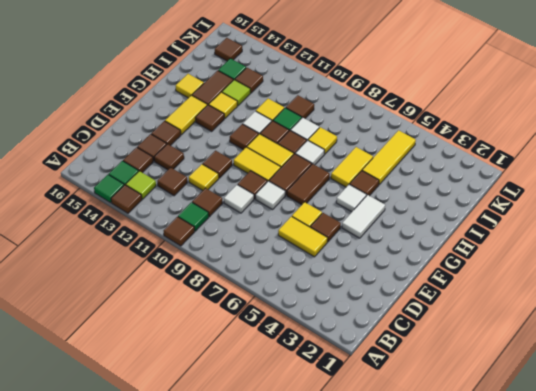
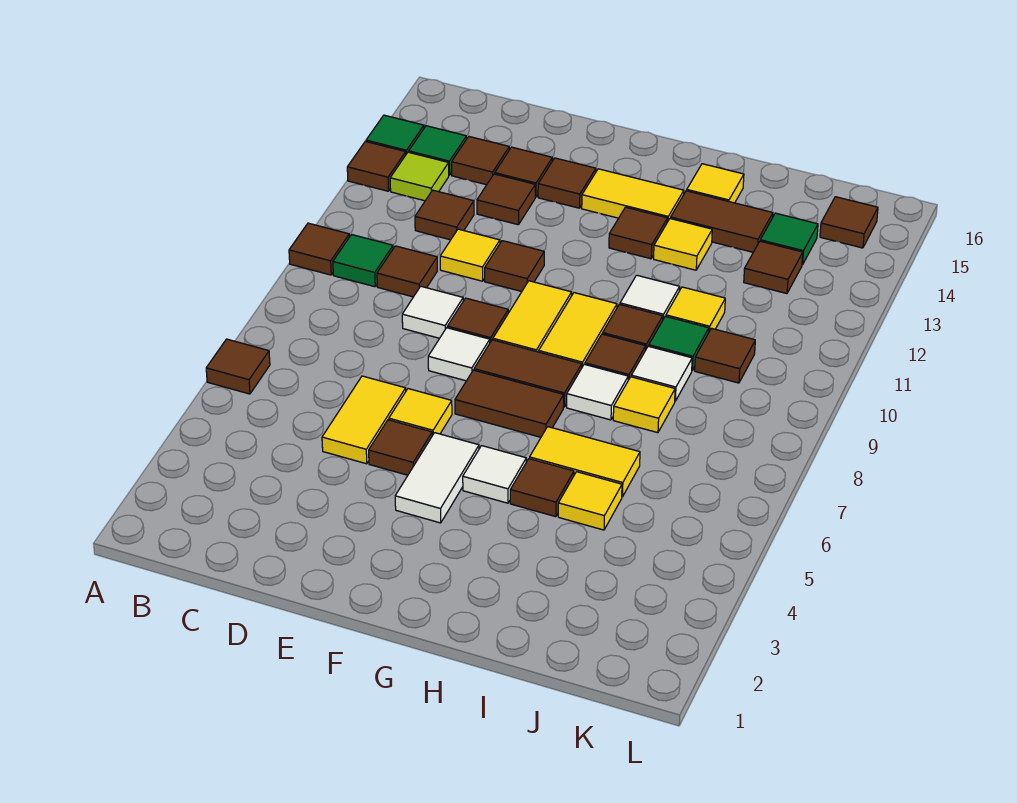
white tile F4:G4 level 1 -> white tile F4:F5 level 1
brown tile G11 level 1 -> brown tile A6 level 1
yellow tile I5:K5 level 1 -> yellow tile I5 level 1
lime tile I13 level 1 -> none

